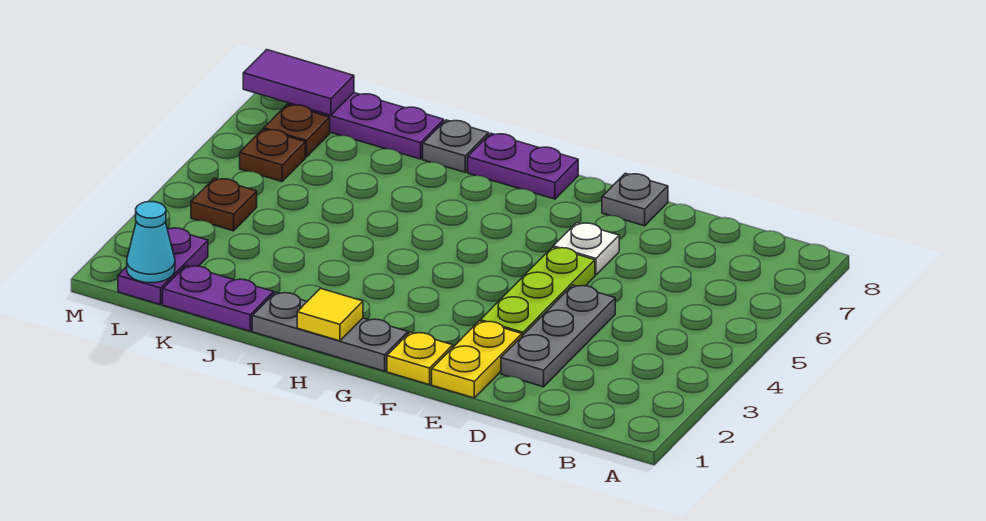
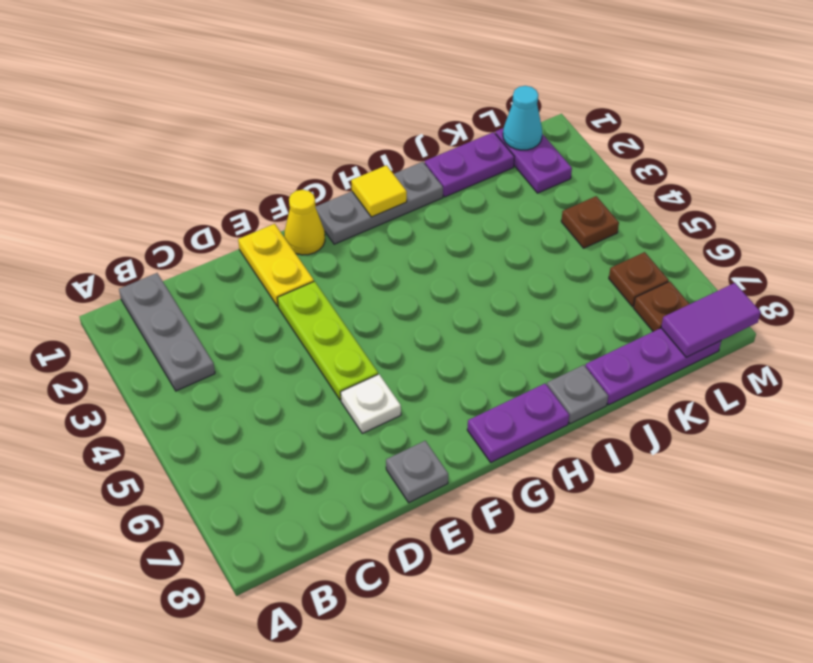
grey plate D2:D4 level 1 -> grey plate B1:B3 level 1
yellow plate F1 level 1 -> yellow cone F1 level 1

